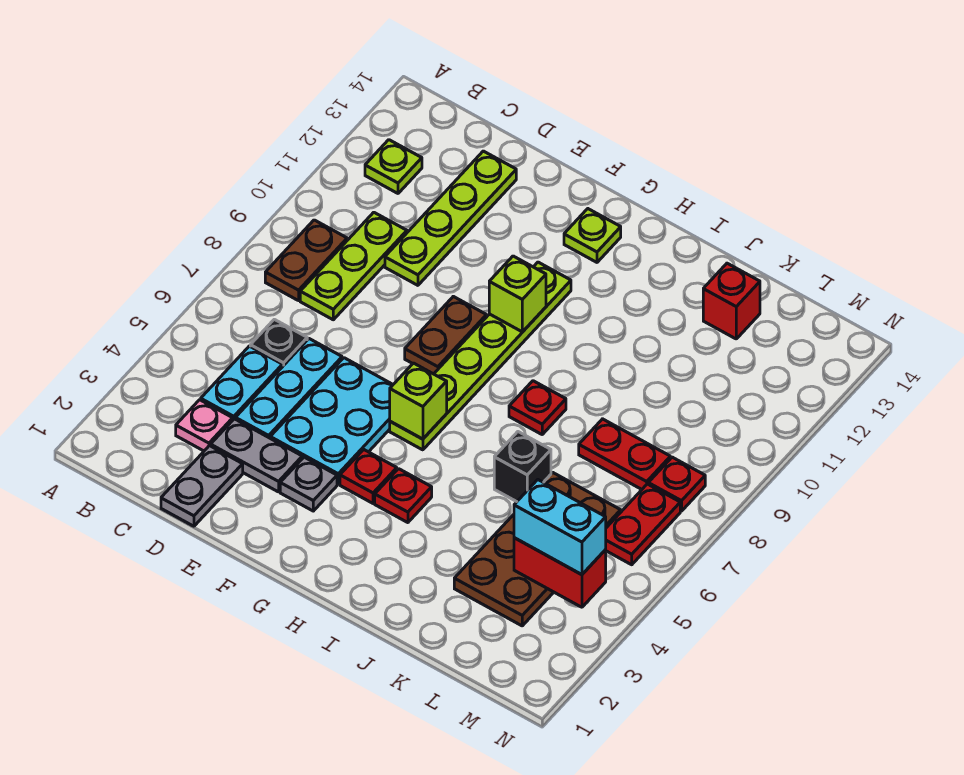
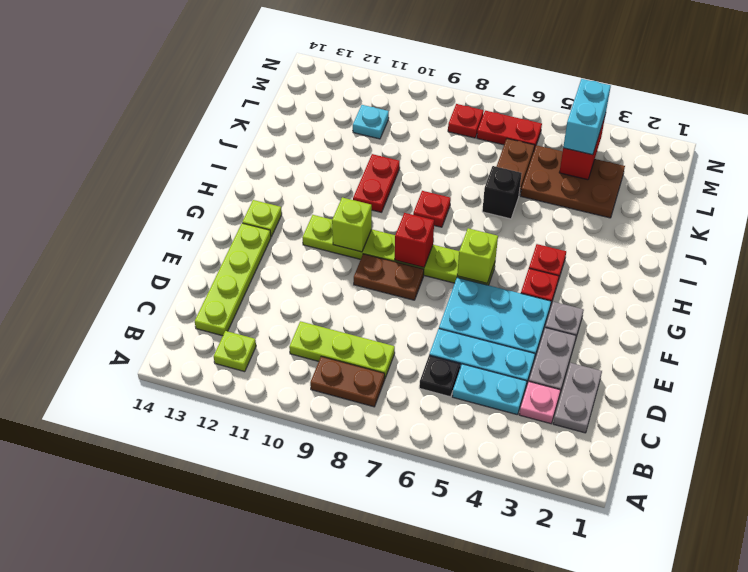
grey plate D1:D2 level 1 -> grey plate C2:D2 level 1
lime plate D10:D13 level 1 -> lime plate C13:F13 level 1
red plate K8:L8 level 1 -> red plate I10:J10 level 1
red brick K13 level 1 -> red brick G8 level 2
none -> cyan plate L11 level 1

